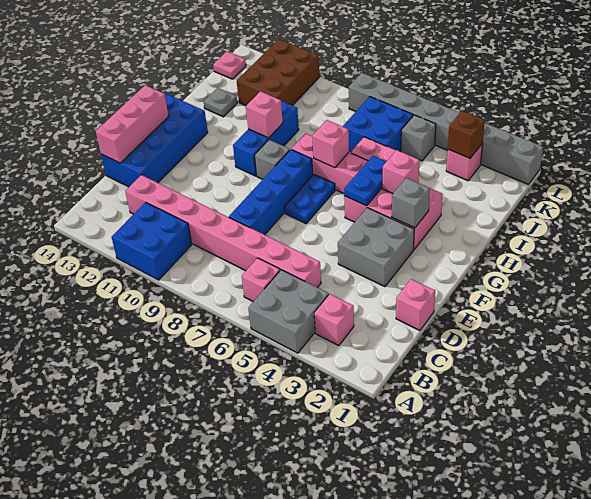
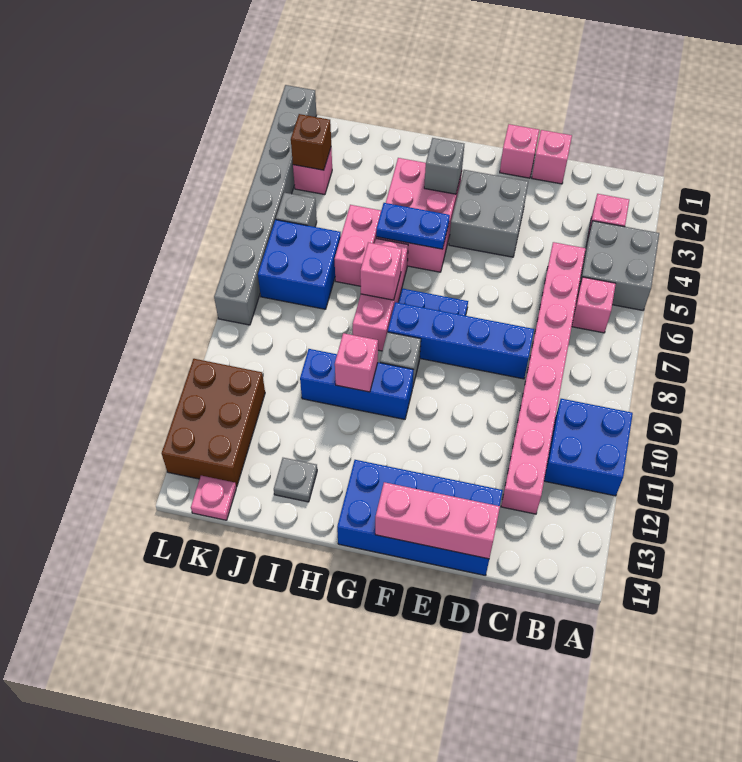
pink brick H4 level 2 -> pink brick E1 level 1
brown brick J11:L12 level 1 -> brown brick K11:L13 level 1

